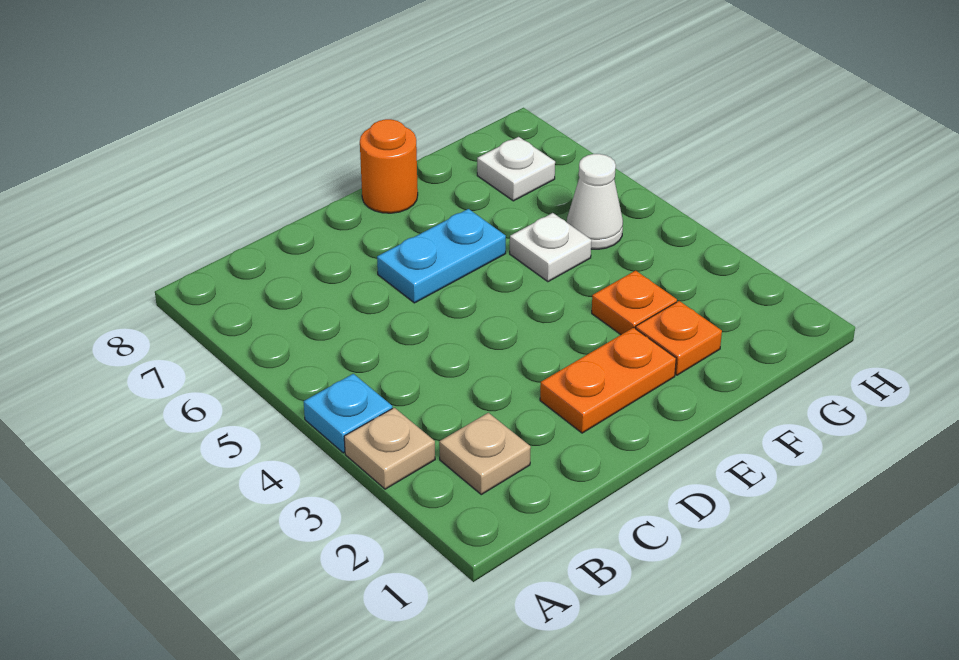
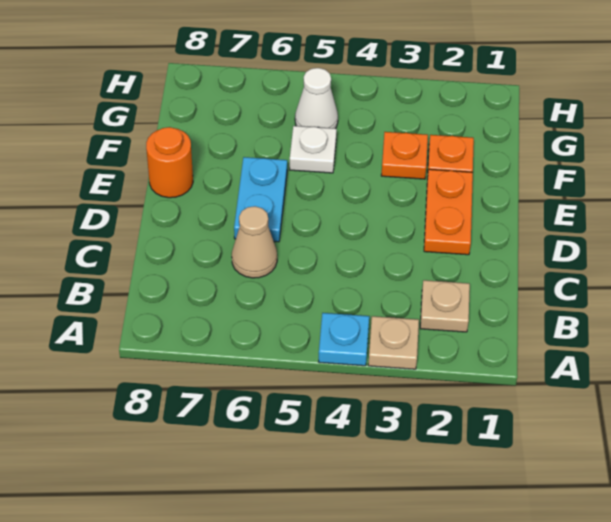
none -> tan cone C6 level 1
white plate G7 level 1 -> none

